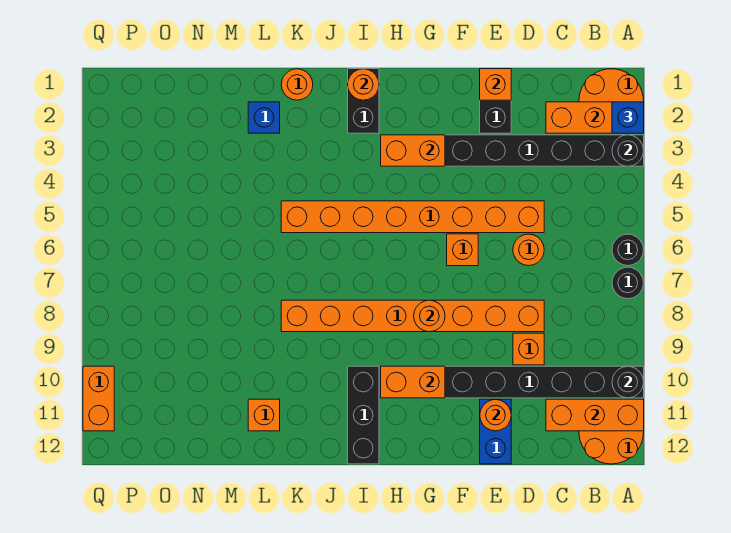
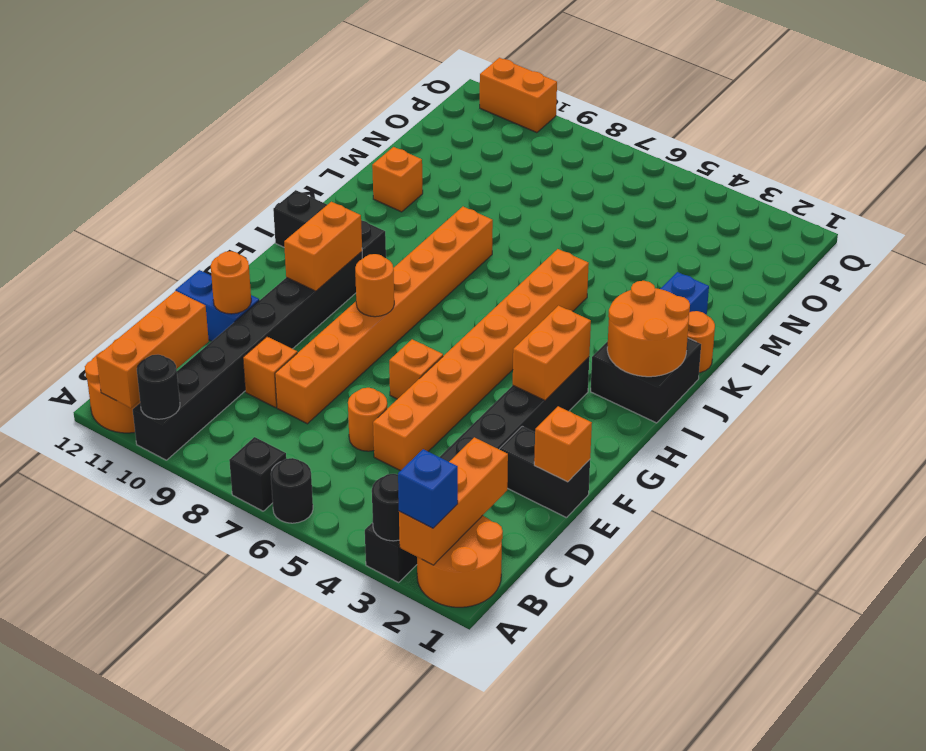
black round brick A7 level 1 -> black brick A7 level 1
black brick I1:I2 level 1 -> black brick I1:J2 level 1
orange round brick I1 level 2 -> orange round brick I1:J2 level 2

